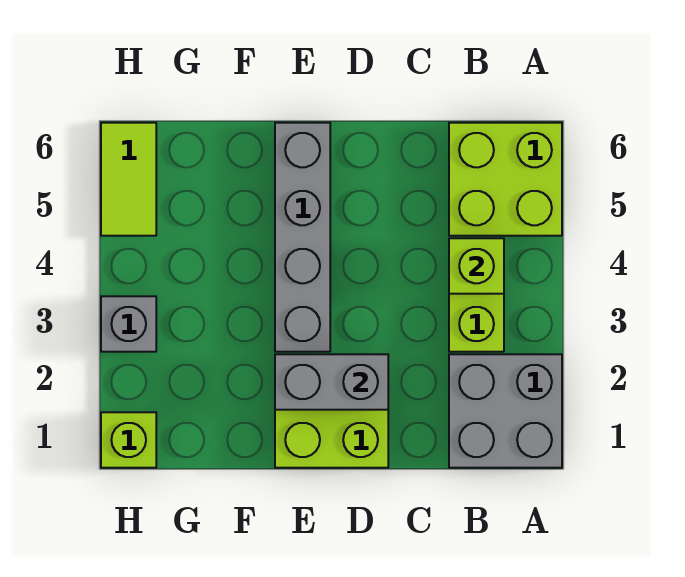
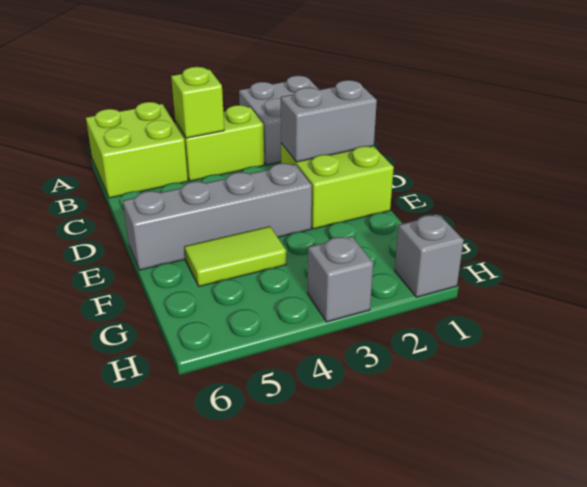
grey brick D2:E2 level 2 -> grey brick D1:D2 level 2
lime brick H1 level 1 -> grey brick H1 level 1
lime tile H5:H6 level 1 -> lime tile F4:F5 level 1

